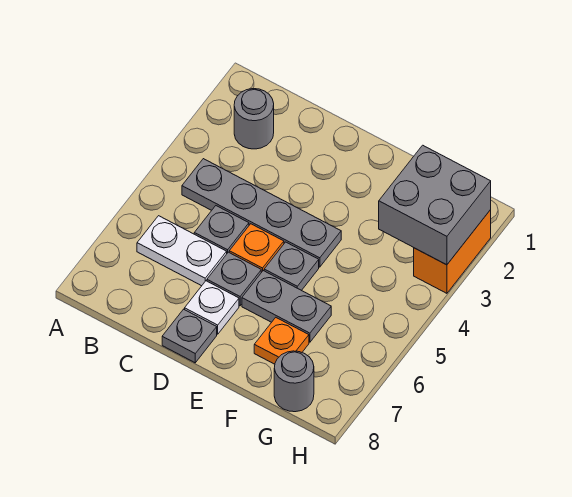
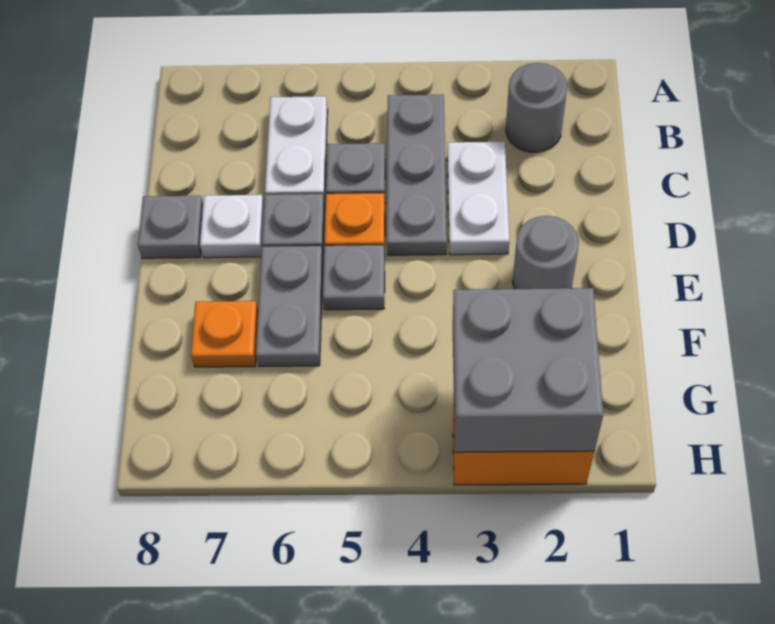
grey plate B4:E4 level 1 -> grey plate B4:D4 level 1
none -> white plate C3:D3 level 1
grey round brick G8 level 1 -> grey round brick E2 level 1

